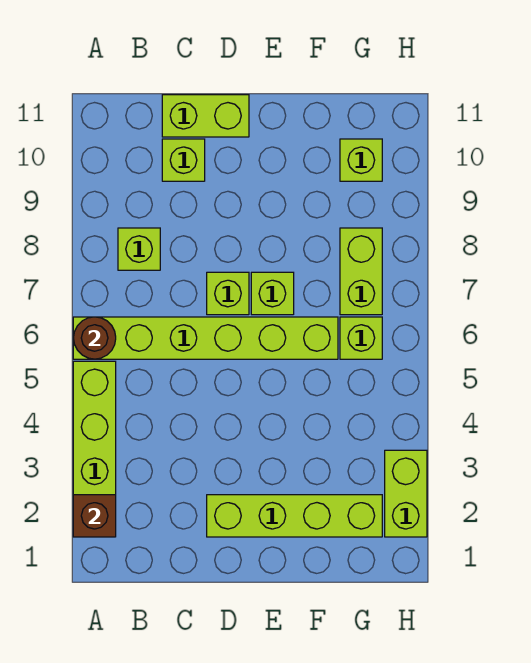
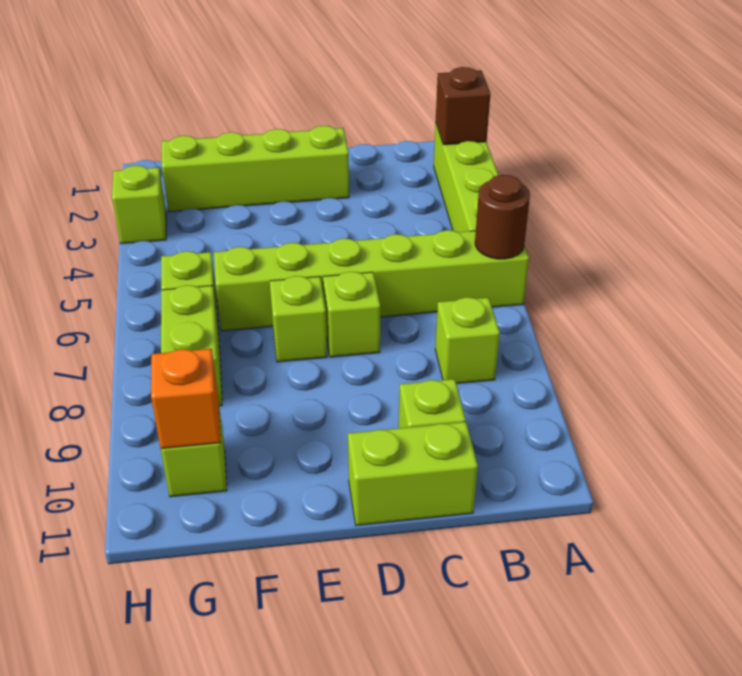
none -> orange brick G10 level 2
lime brick H2:H3 level 1 -> lime brick H3 level 1

